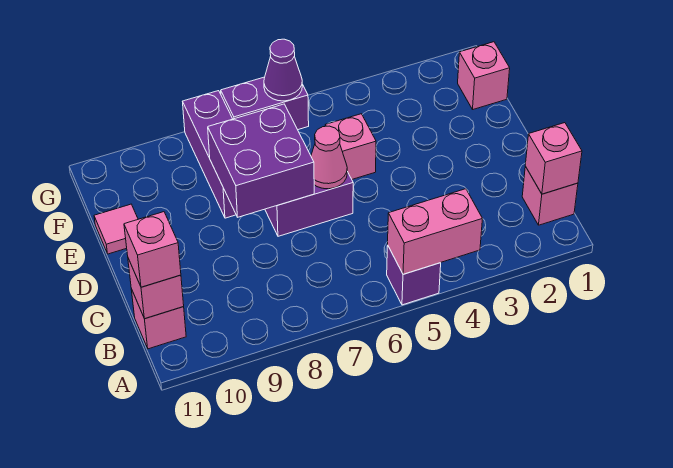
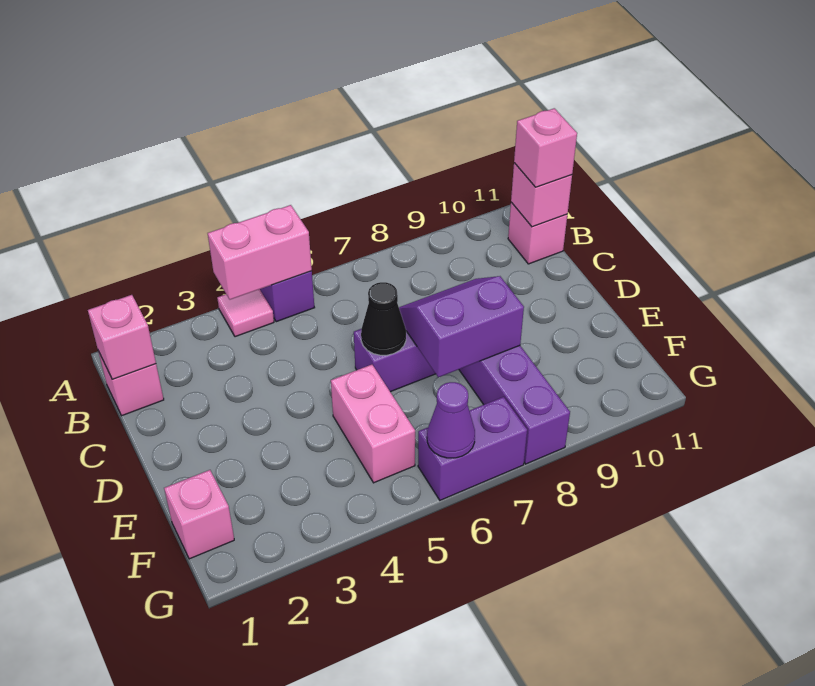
pink cone D6 level 2 -> black cone D6 level 2
purple brick D7:E8 level 2 -> purple slope D7:E8 level 2 top E
pink brick E5 level 1 -> pink brick E5:F5 level 1
pink tile E11 level 1 -> pink tile A4 level 1

